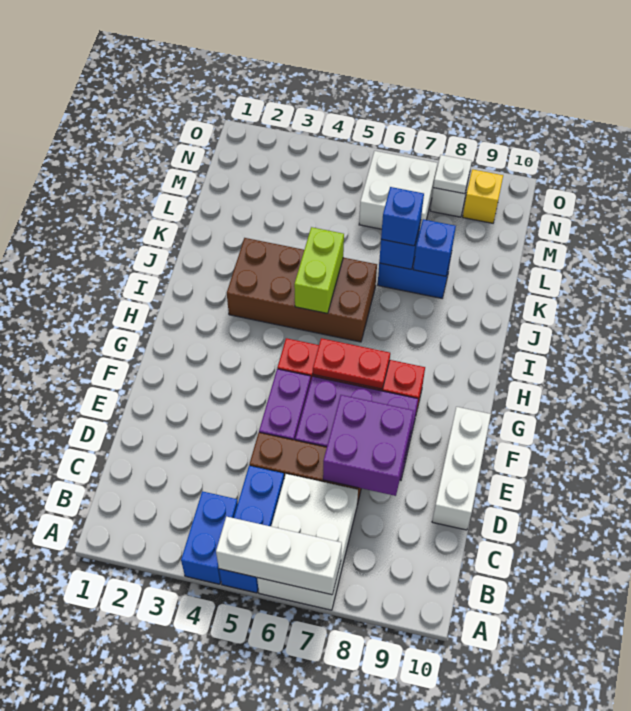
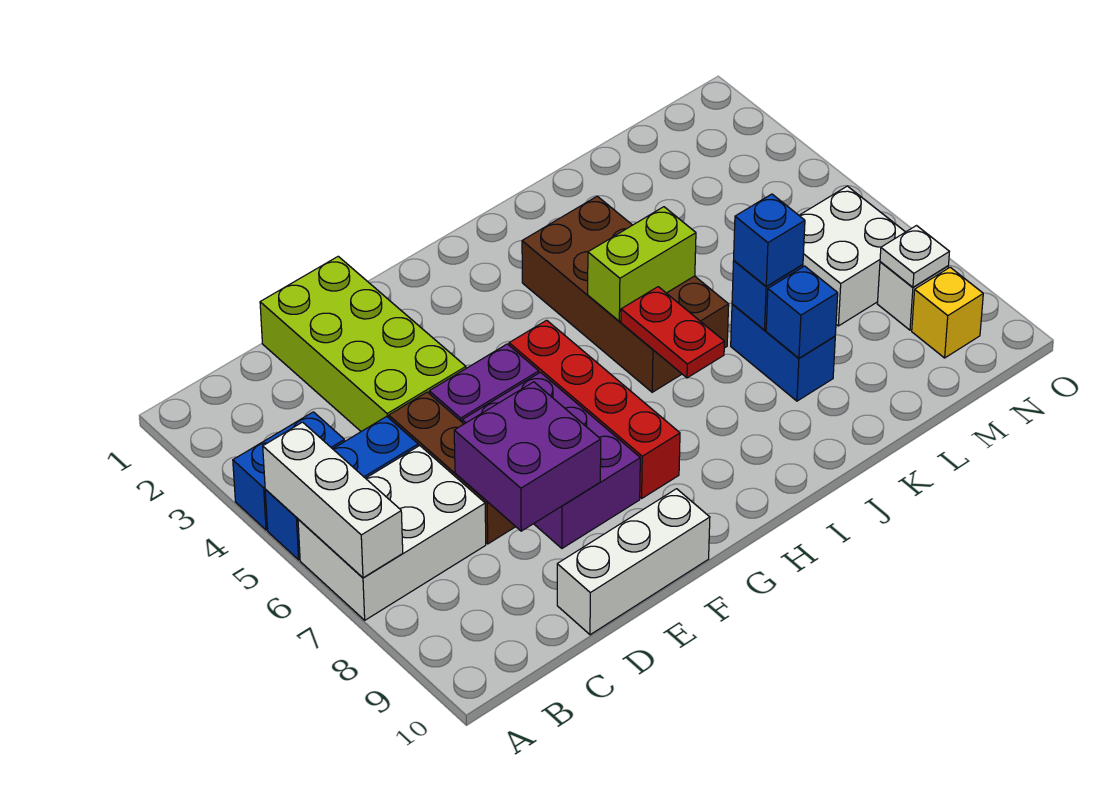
none -> lime brick D1:E4 level 1
red plate G6:G7 level 2 -> red plate I6:I7 level 2

